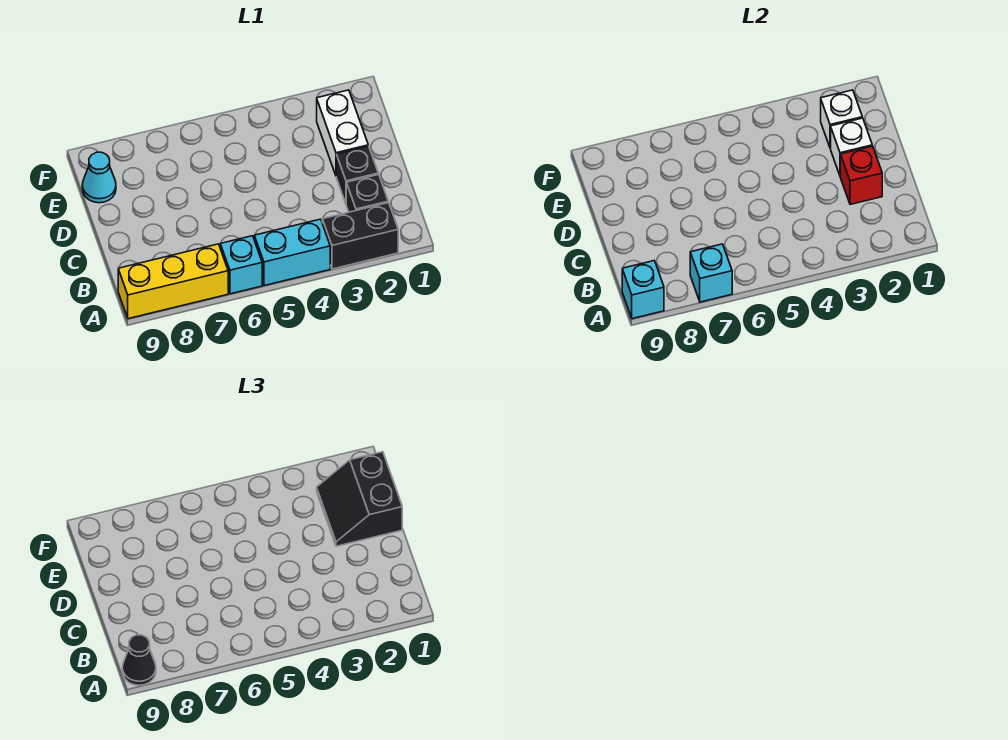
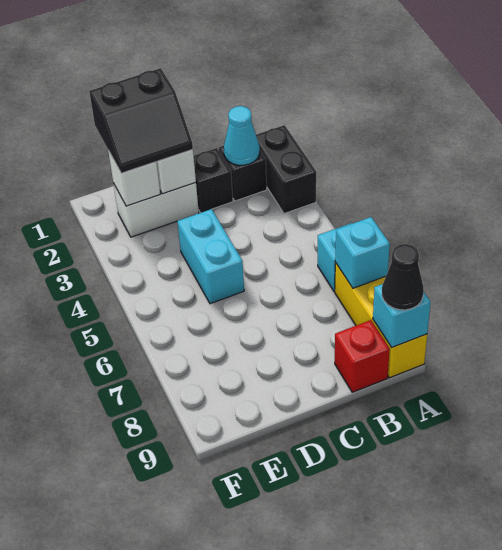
cyan brick A4:A5 level 1 -> cyan brick D4:D5 level 1
red brick C2 level 2 -> red brick B9 level 1
cyan cone E9 level 1 -> cyan cone B2 level 2

